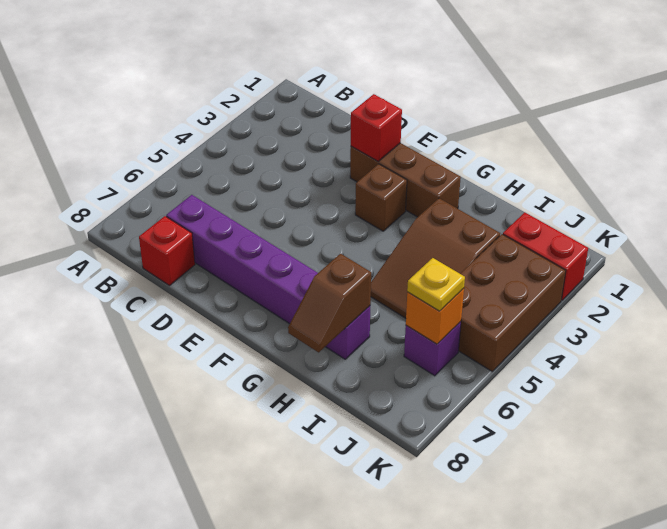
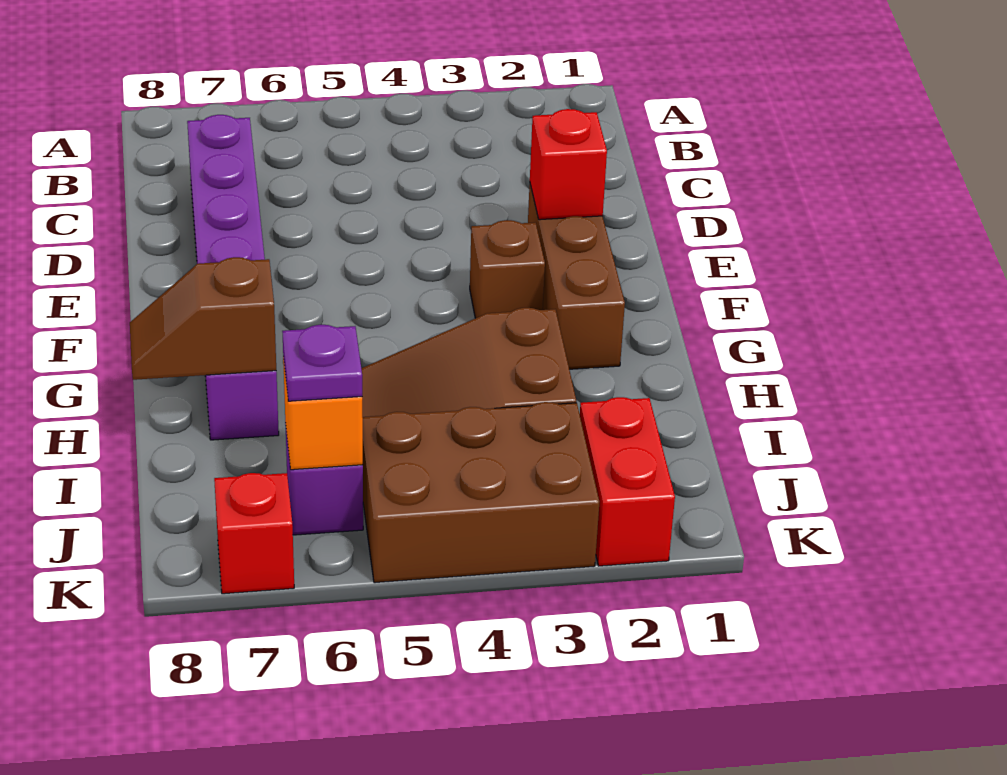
red brick C8 level 1 -> red brick K7 level 1
yellow plate J6 level 3 -> purple plate J6 level 3

